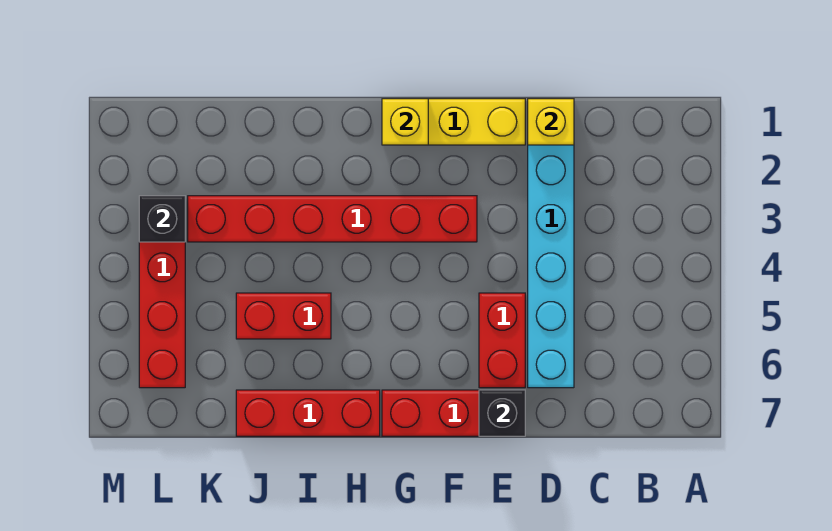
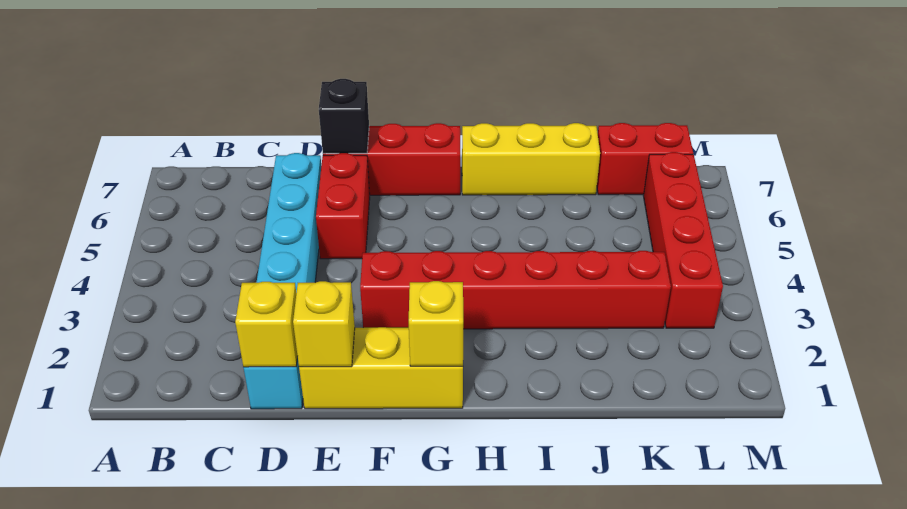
none -> yellow brick E1 level 2
red brick H7:J7 level 1 -> yellow brick H7:J7 level 1
red brick I5:J5 level 1 -> red brick K7:L7 level 1
black brick L3 level 2 -> none

